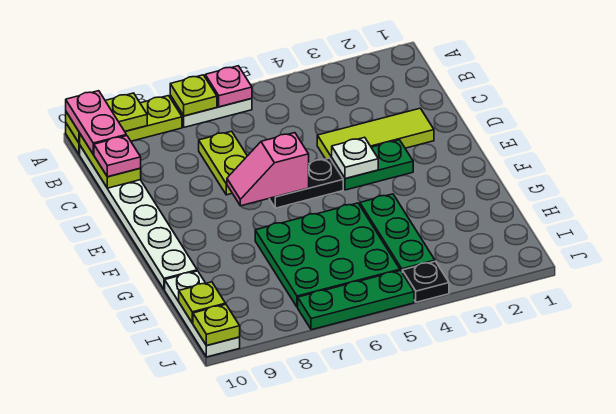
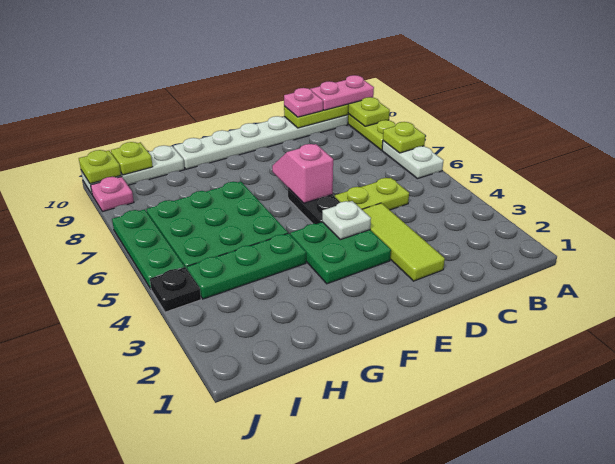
pink plate A6 level 2 -> pink plate J9 level 1
lime plate C7:D7 level 1 -> lime plate C5:D5 level 1
green plate E3:E4 level 1 -> green plate E3:F4 level 1

